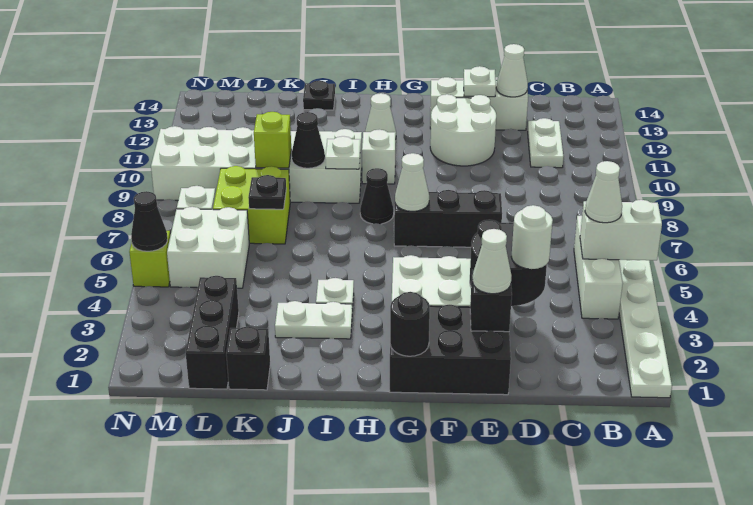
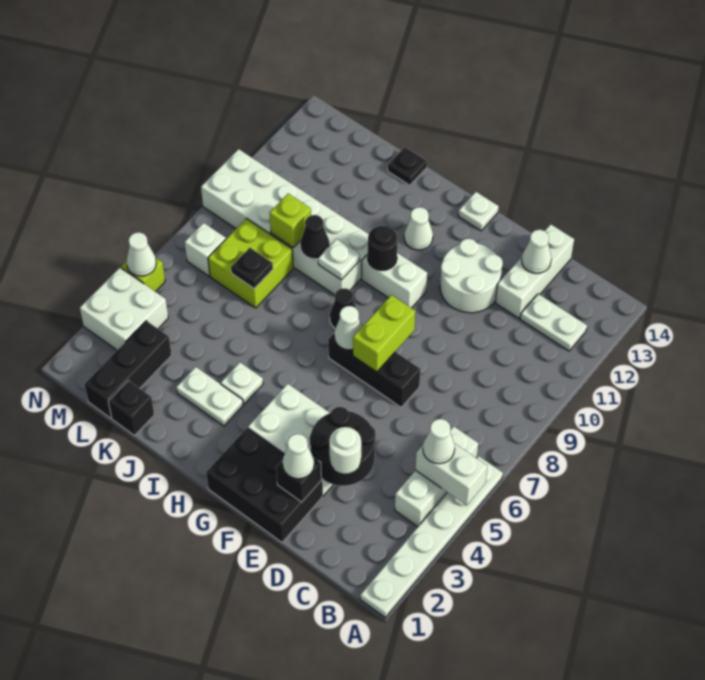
white plate C11:C12 level 1 -> white plate B12:C12 level 1
white brick D13:F13 level 1 -> white brick D12:D14 level 1
white plate E13 level 2 -> white plate G14 level 1
none -> lime brick F7:F8 level 2
black round brick G1 level 2 -> black round brick H10 level 2
white brick H10 level 1 -> white brick G10:H10 level 1
white brick L5:M6 level 1 -> white brick M3:N4 level 1
black cone N5 level 2 -> white cone N5 level 2

